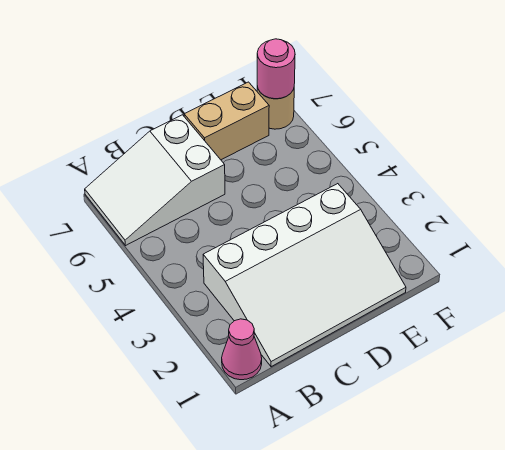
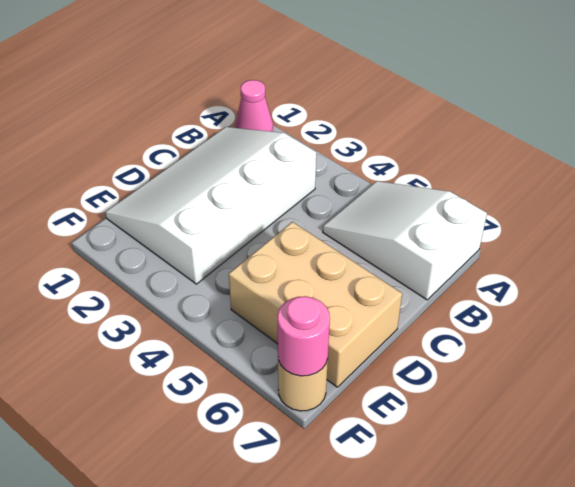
white slope A6:C7 level 1 top C -> white slope A5:B7 level 1 top 7
tan brick D7:E7 level 1 -> tan brick D5:E7 level 1

